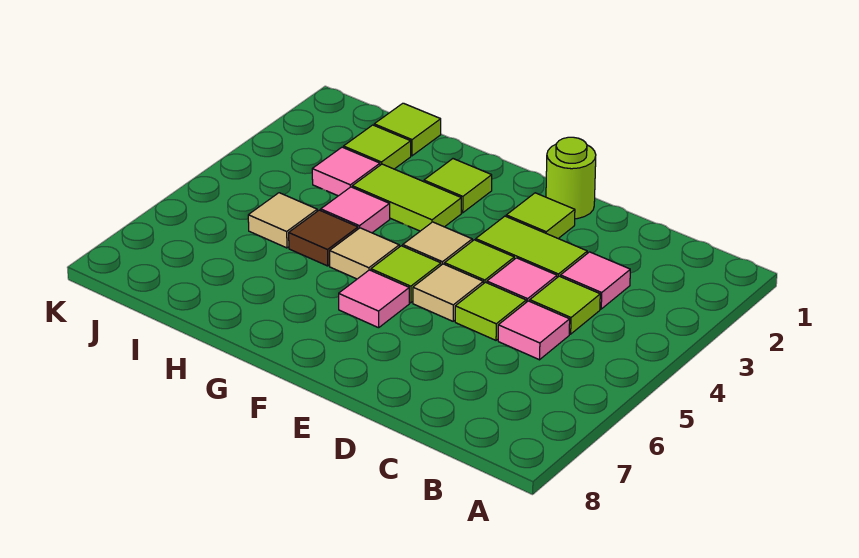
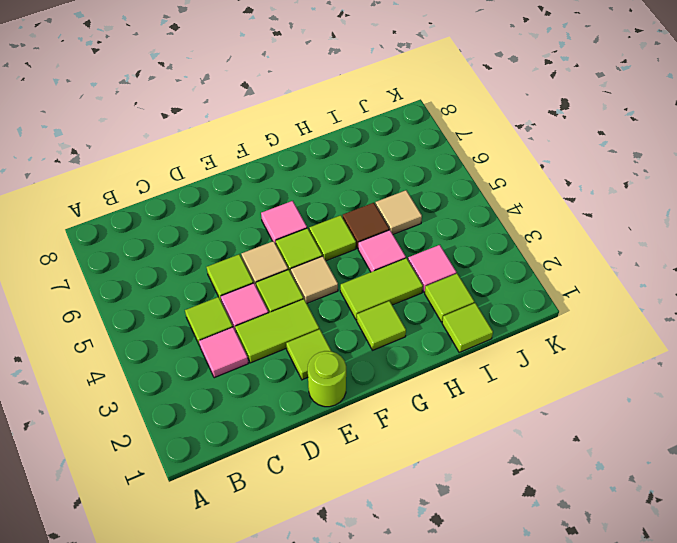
pink tile C5 level 1 -> none
tan tile G5 level 1 -> lime tile G5 level 1

